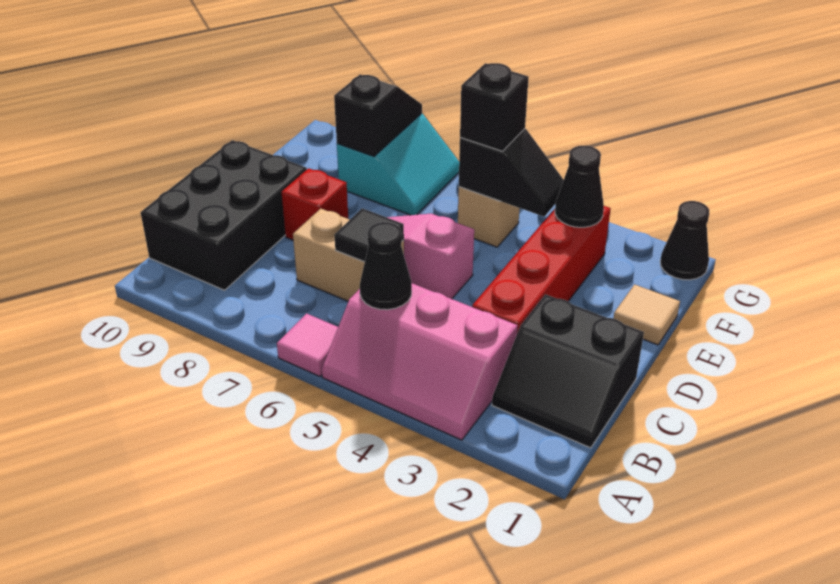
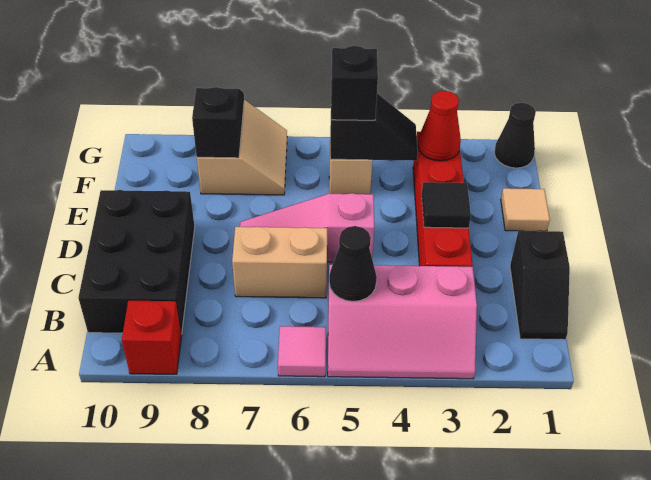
black slope B1:C2 level 1 top C -> black slope B1:C1 level 1 top C
black tile C6 level 2 -> black tile D3 level 2
red brick D8 level 1 -> red brick A9 level 1
black cone F3 level 2 -> red cone F3 level 2
cyan slope F7:G8 level 1 top 8 -> tan slope F7:G8 level 1 top 8

